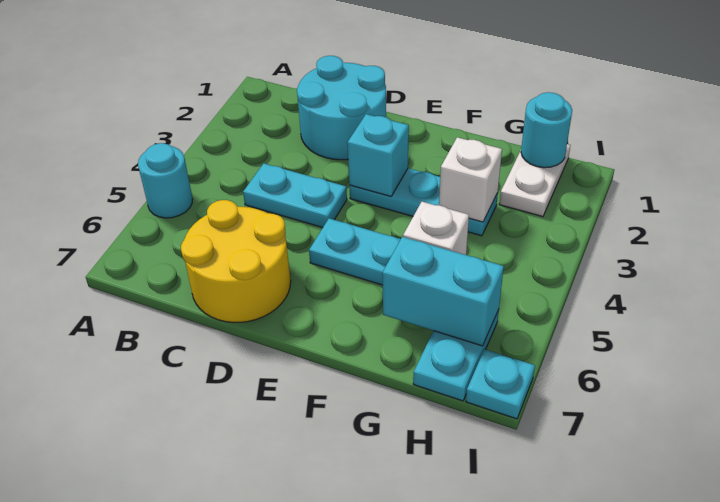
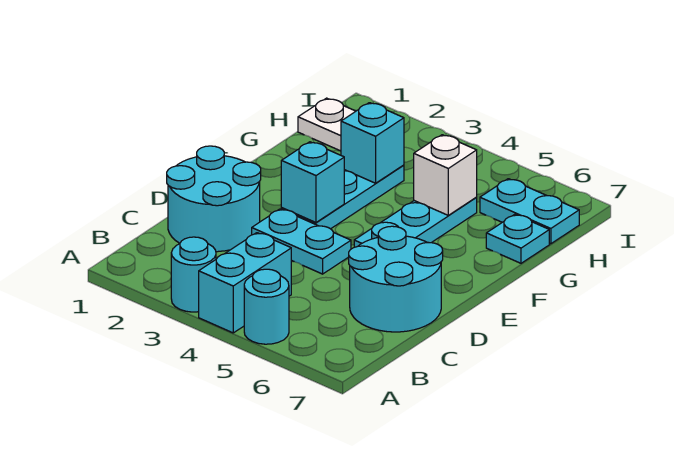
cyan plate C4:D4 level 1 -> cyan plate D3:D4 level 1
yellow round brick C6:D7 level 1 -> cyan round brick C6:D7 level 1
white brick G3 level 2 -> cyan brick G3 level 2
cyan brick G6:H6 level 2 -> cyan brick A4:B4 level 1
cyan round brick H1 level 2 -> cyan round brick A3 level 1
cyan plate I7 level 1 -> cyan plate G7 level 1

